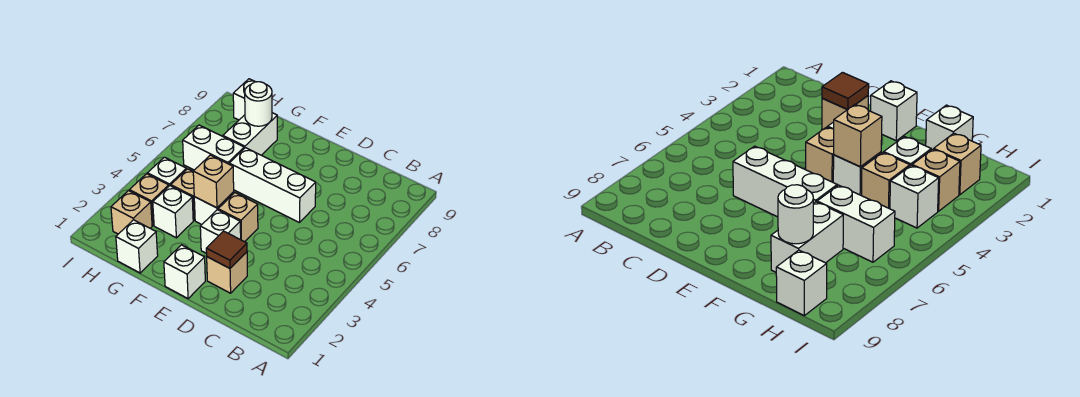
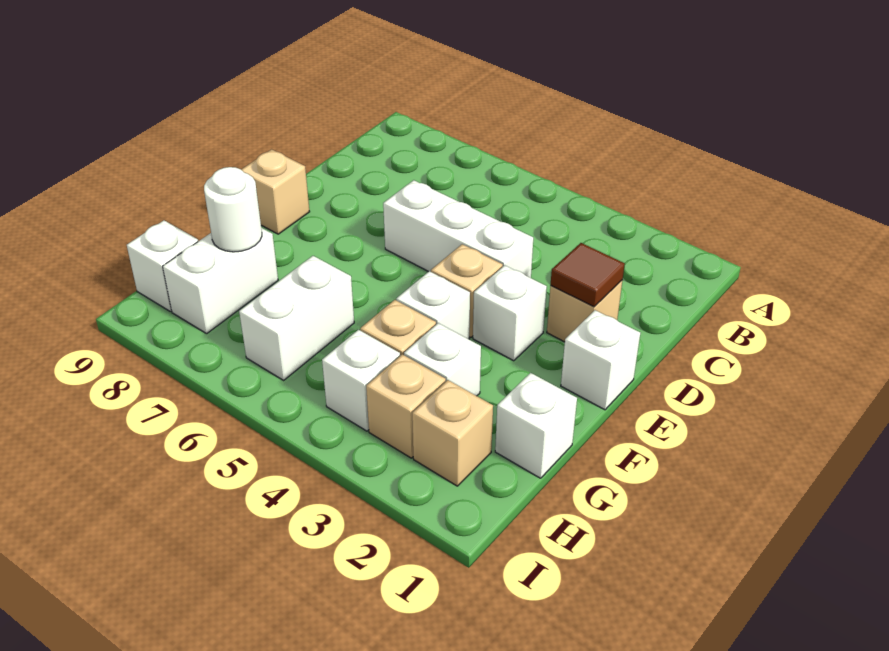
white brick D6:F6 level 1 -> white brick D4:D6 level 1
tan brick F4 level 2 -> tan brick E9 level 1
white brick G7:G8 level 1 -> white brick G8:H8 level 1

